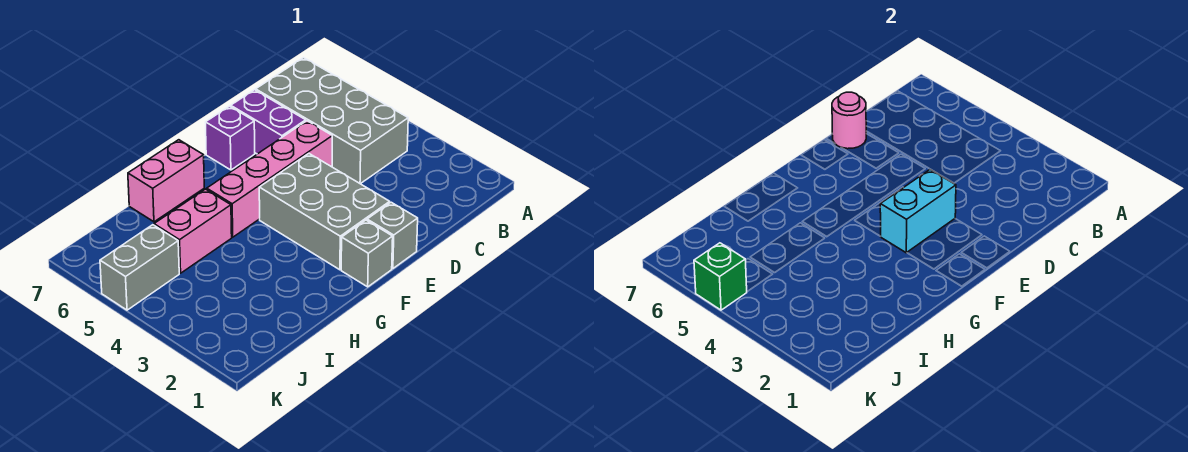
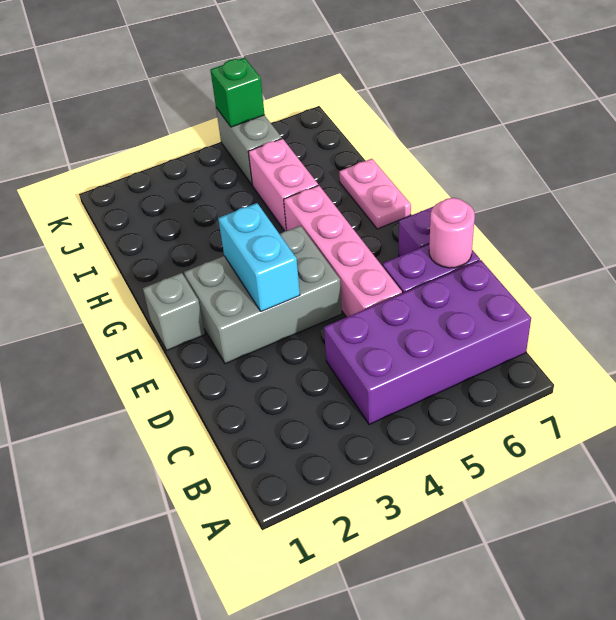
grey brick B4:C7 level 1 -> purple brick B4:C7 level 1
grey brick E1 level 1 -> none
pink brick G7:H7 level 1 -> pink plate G7:H7 level 1

